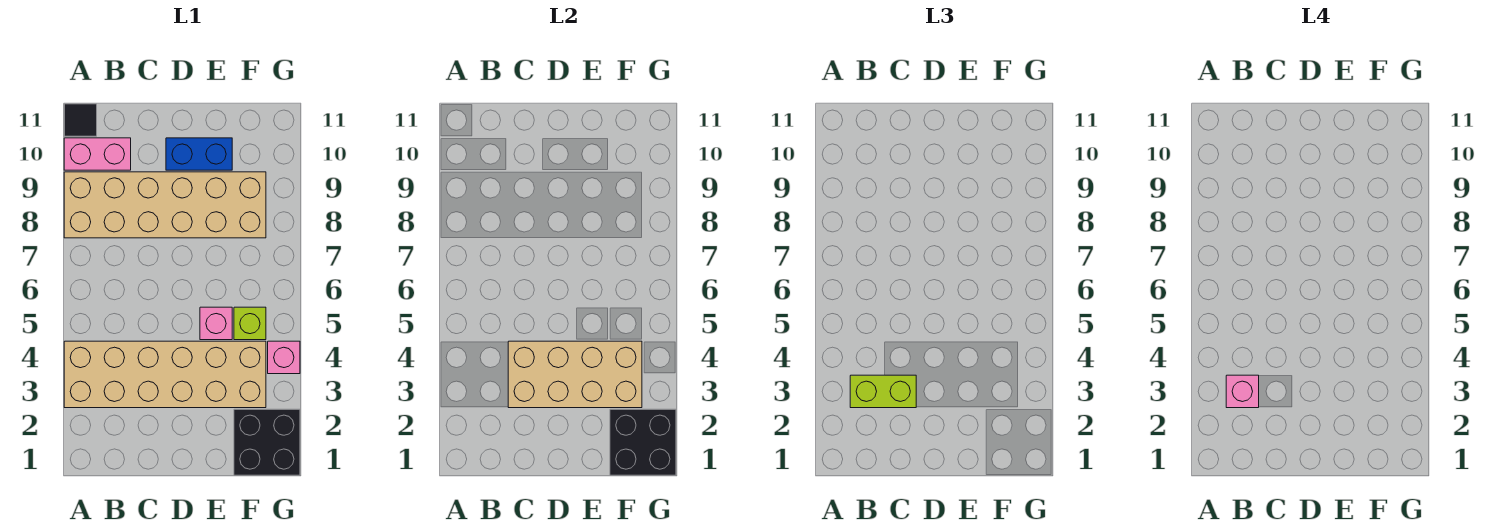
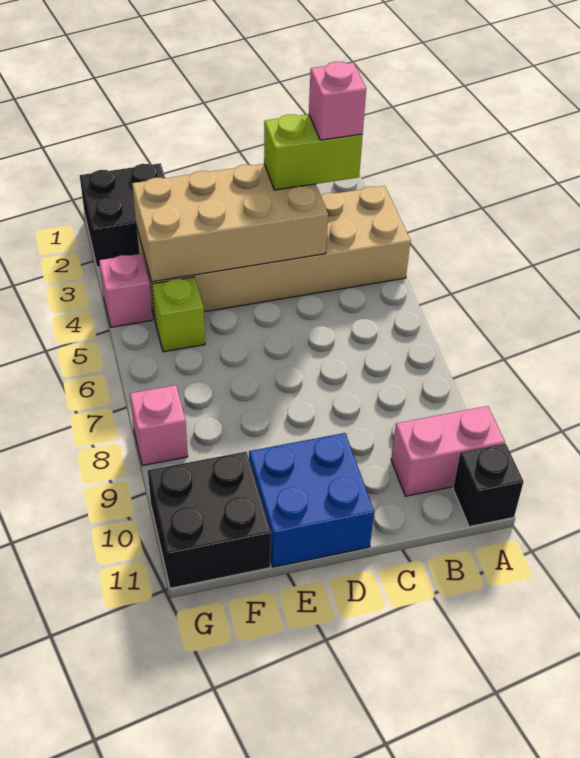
tan brick A8:F9 level 1 -> none
black tile A11 level 1 -> black brick A11 level 1
blue brick D10:E10 level 1 -> blue brick D10:E11 level 1
pink brick E5 level 1 -> pink brick G8 level 1
black brick F1:G2 level 2 -> black brick F10:G11 level 1

